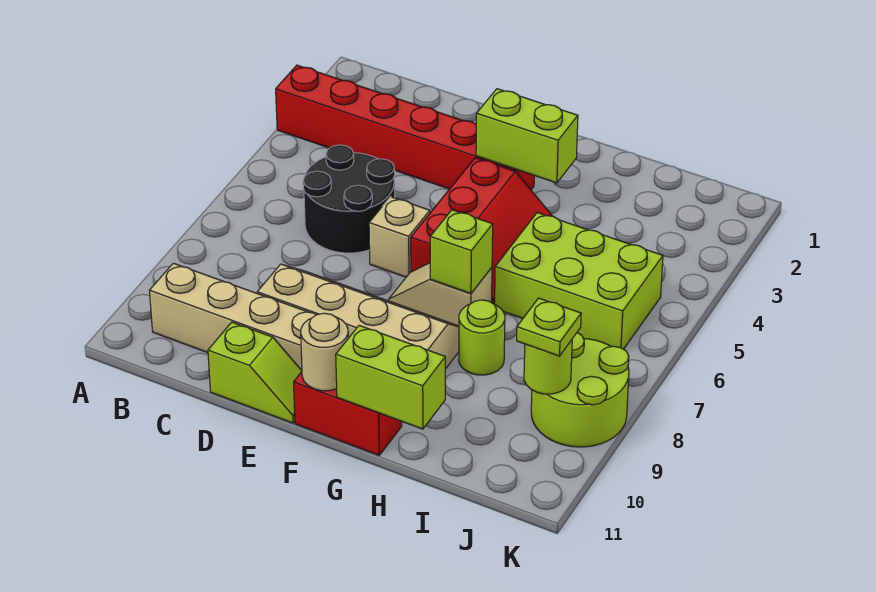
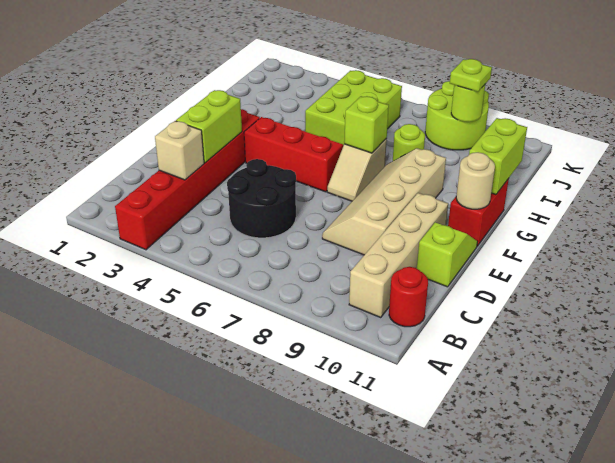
none -> red round brick B11 level 1
tan brick E6 level 1 -> tan brick C3 level 2
lime brick F3:G3 level 2 -> lime brick D3:E3 level 2

